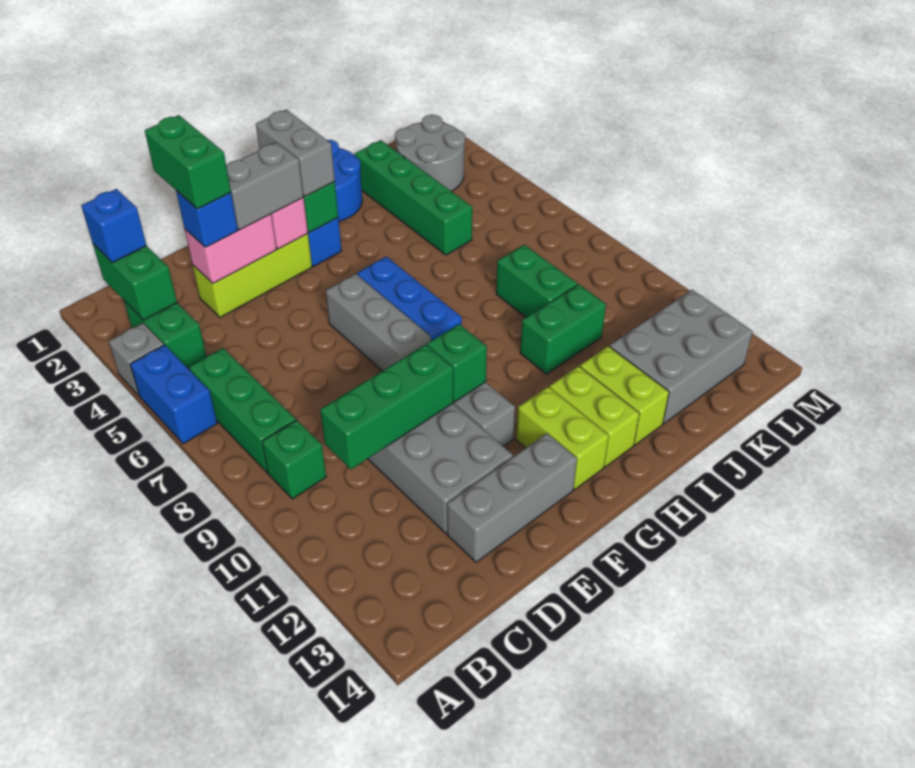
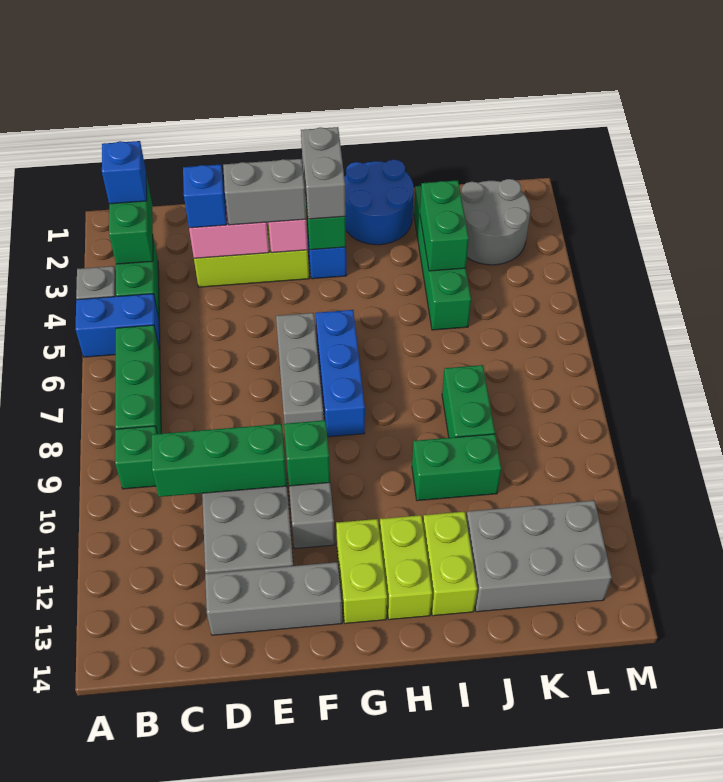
blue brick A5:A6 level 1 -> blue brick A5:B5 level 1
green brick D2:D3 level 4 -> green brick J3:J4 level 2

